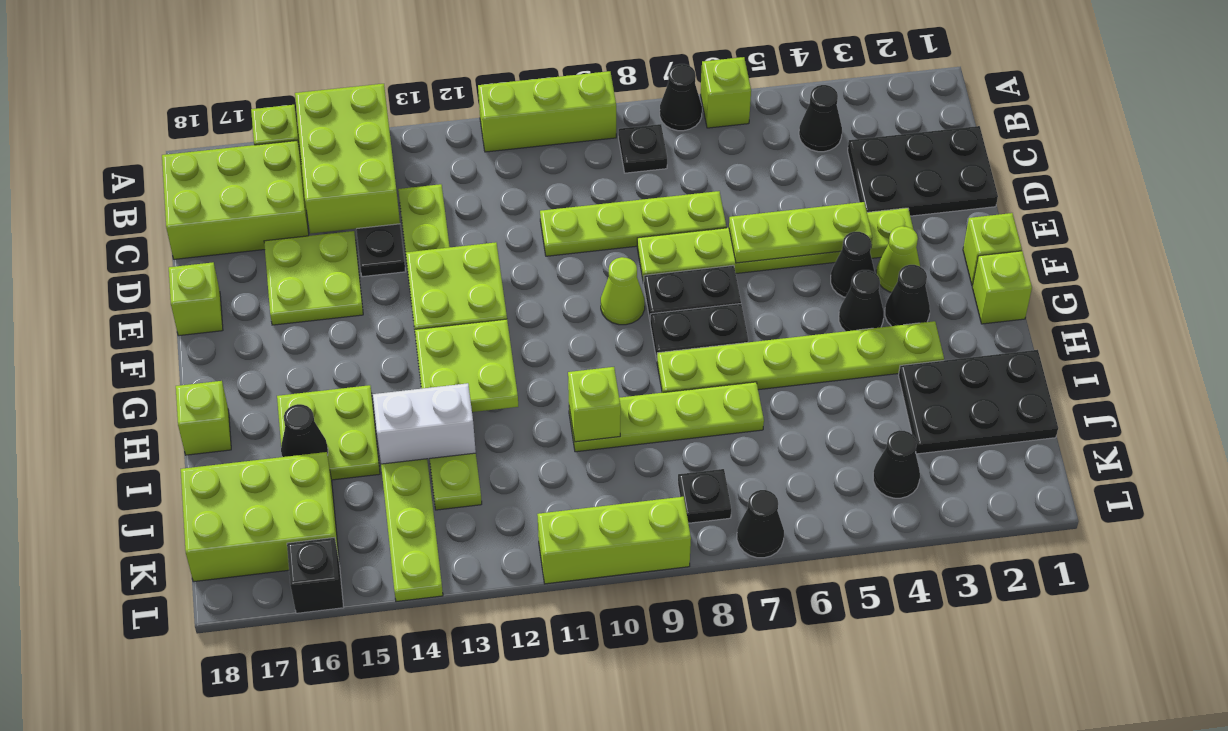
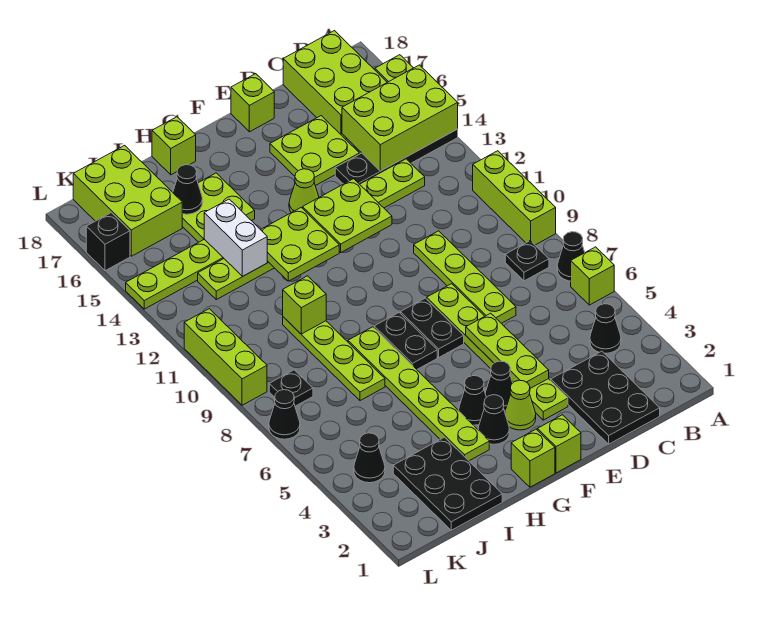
lime cone F9 level 1 -> lime cone F14 level 1

